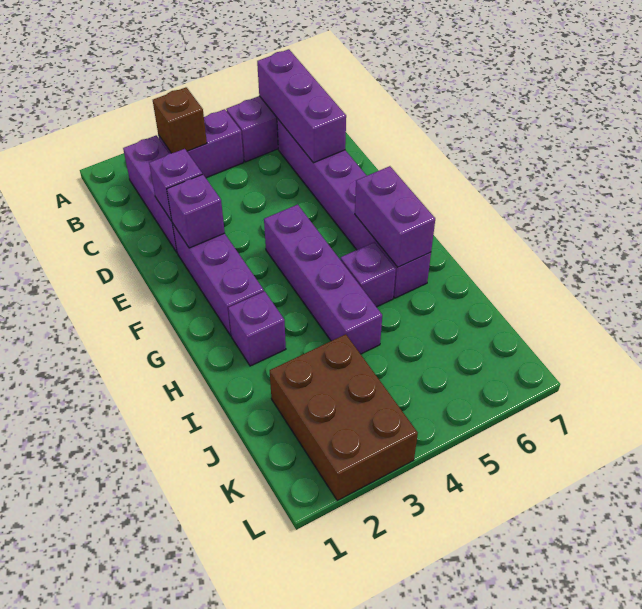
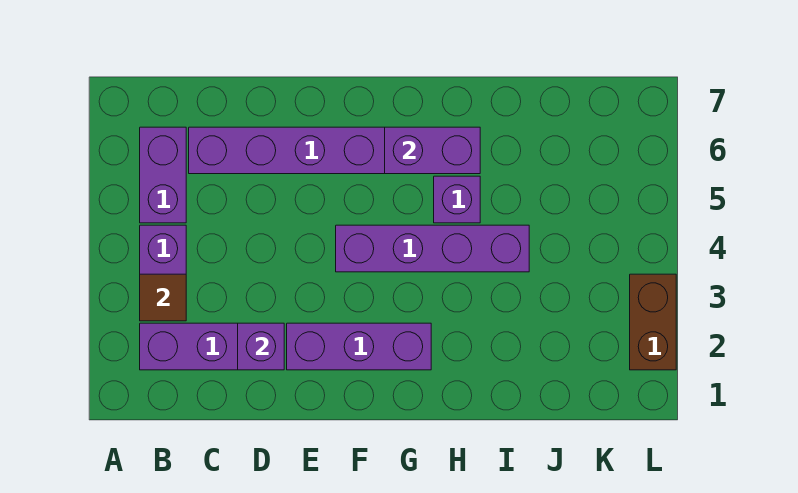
brown brick B3 level 2 -> brown tile B3 level 2
purple brick B6:D6 level 2 -> none
purple brick E2 level 2 -> none
purple brick H2 level 1 -> none
brown brick J2:L3 level 1 -> brown brick L2:L3 level 1

